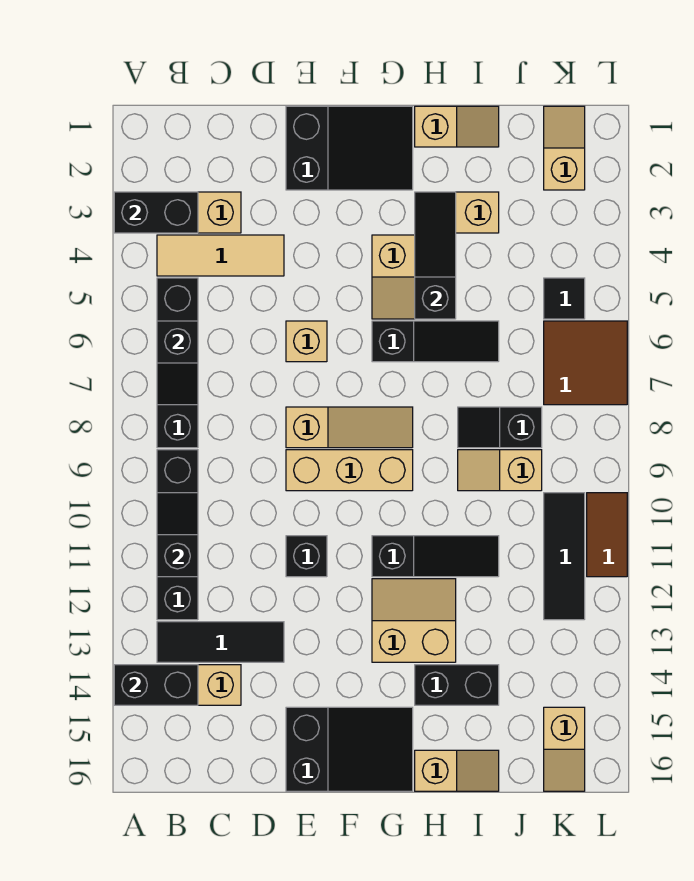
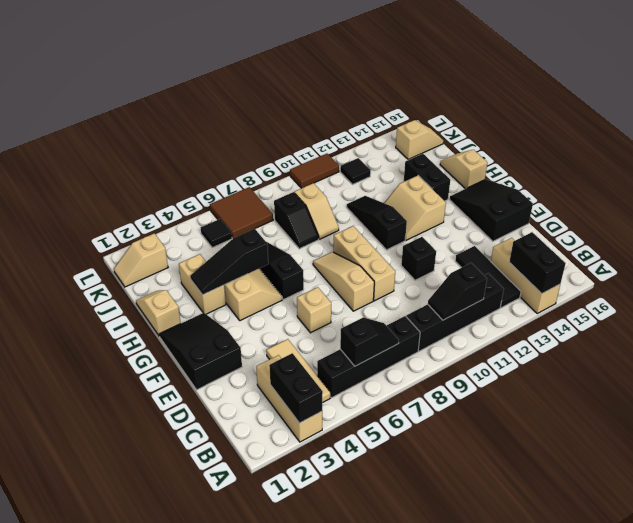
black tile K10:K12 level 1 -> black tile K12 level 1

